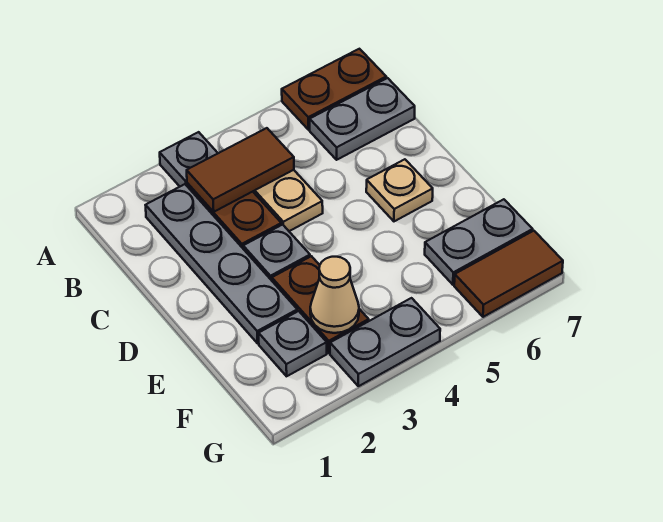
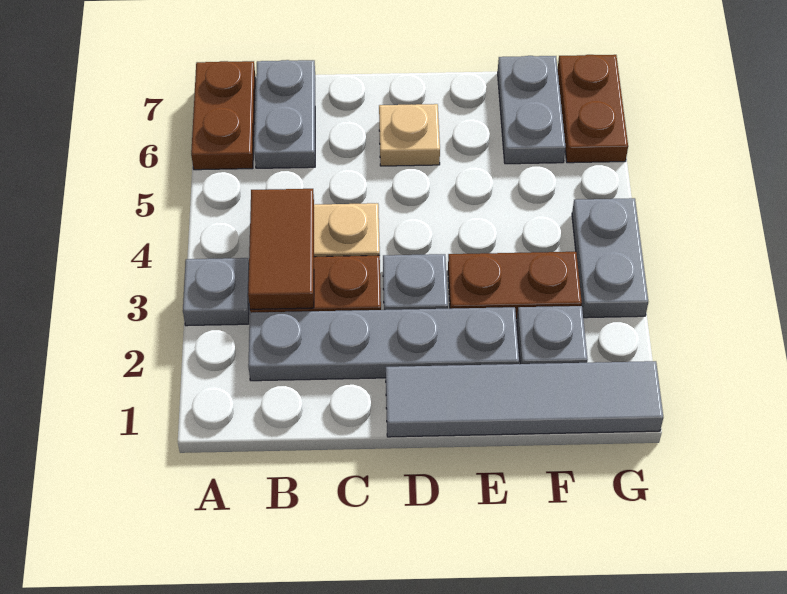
none -> grey tile D1:G1 level 1
tan cone F3 level 2 -> none
brown tile G6:G7 level 1 -> brown plate G6:G7 level 1

